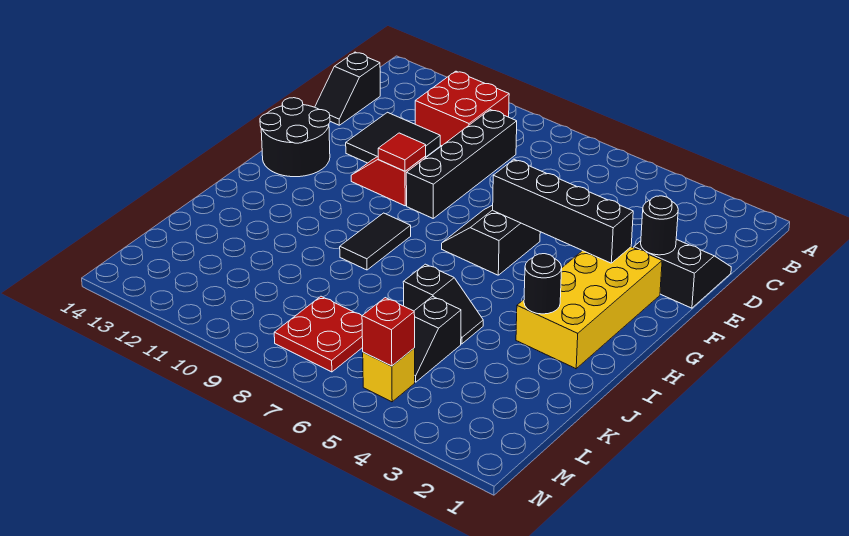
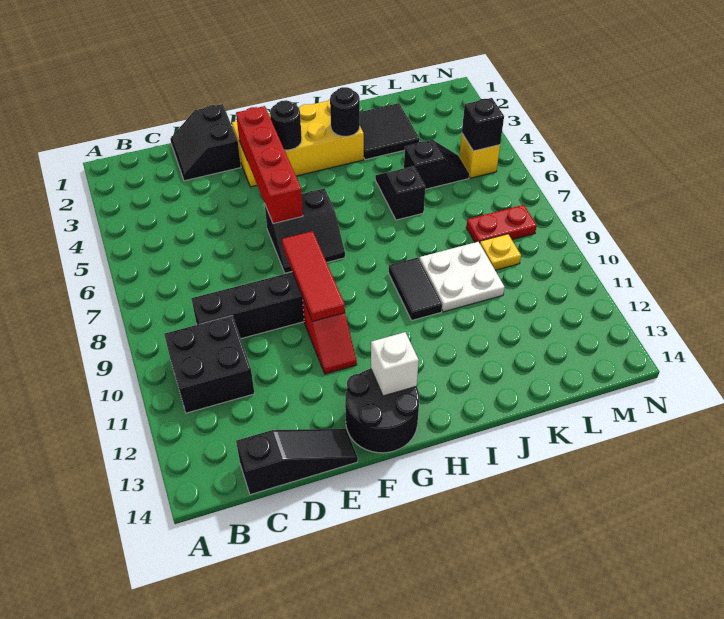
red brick B10:C11 level 1 -> black brick B10:C11 level 1
black slope C14:D14 level 1 top C -> black slope C14:E14 level 1 top C
black tile D11:E12 level 1 -> black tile J2:K3 level 1
black round brick E2 level 2 -> black round brick G3 level 2
black brick F3:F6 level 2 -> red brick F3:F6 level 2
red tile F10 level 2 -> red tile F8:F10 level 2
none -> white brick G13 level 2
black tile H9:I9 level 1 -> black tile I9:I10 level 1
none -> white plate J9:K10 level 1
red plate L7:M8 level 1 -> red plate L8:M8 level 1
none -> yellow plate L9 level 1
red brick M5 level 2 -> black brick M5 level 2

